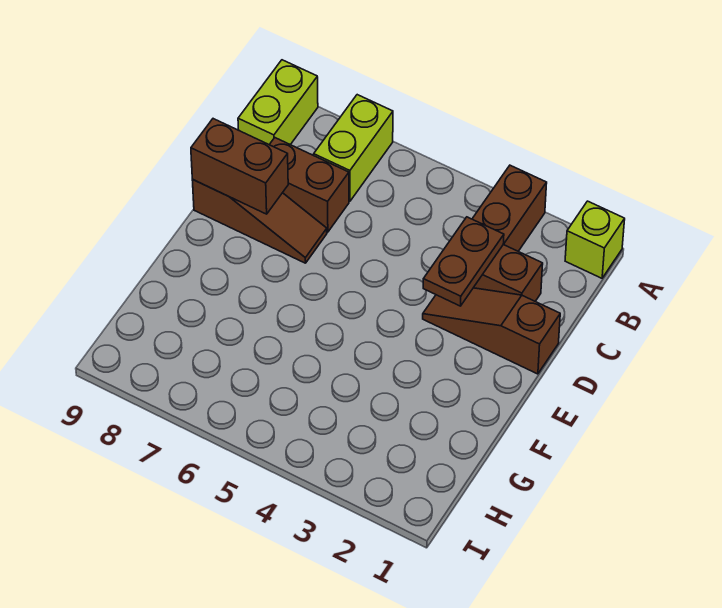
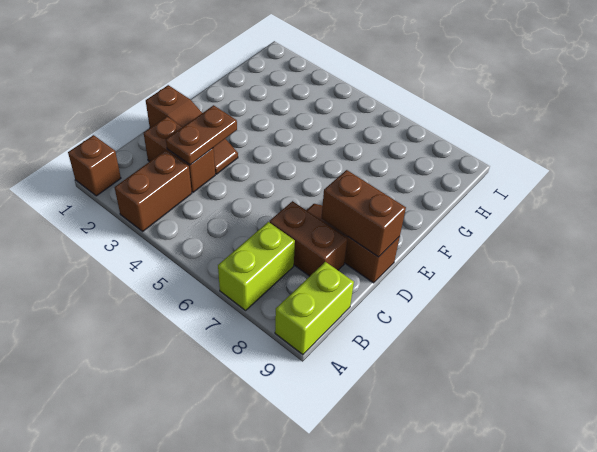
lime brick A1 level 1 -> brown brick A1 level 1

